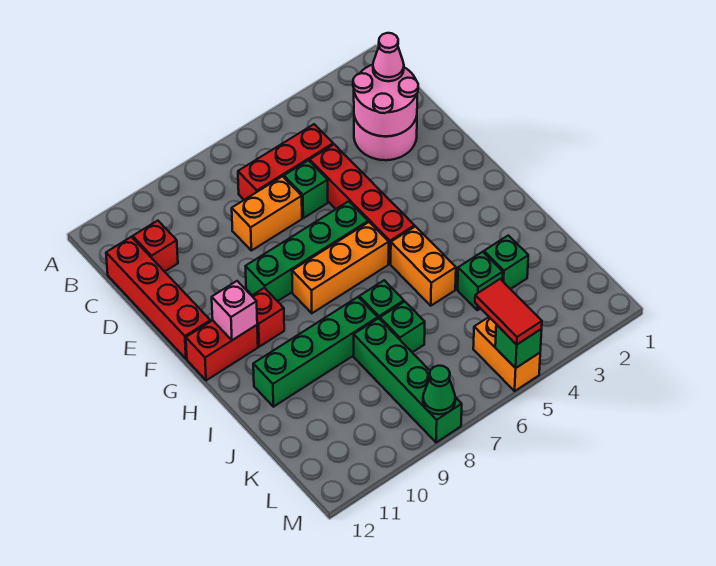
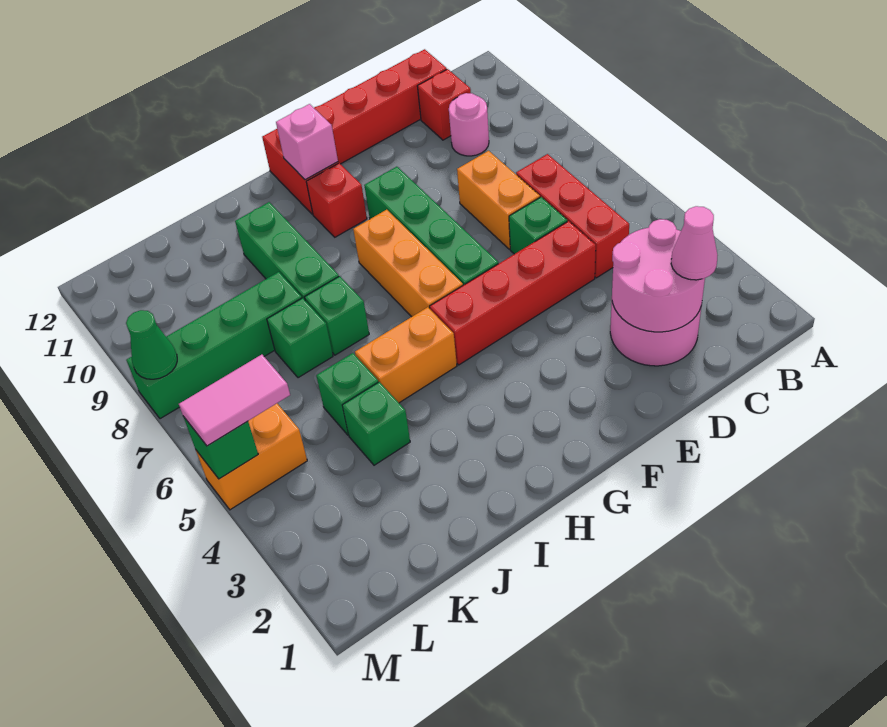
none -> pink round brick C10 level 1
green brick I8:I11 level 1 -> green brick I8:I10 level 1
green brick J3 level 1 -> green brick J5 level 1
red tile L5:M5 level 3 -> pink tile L5:M5 level 3

